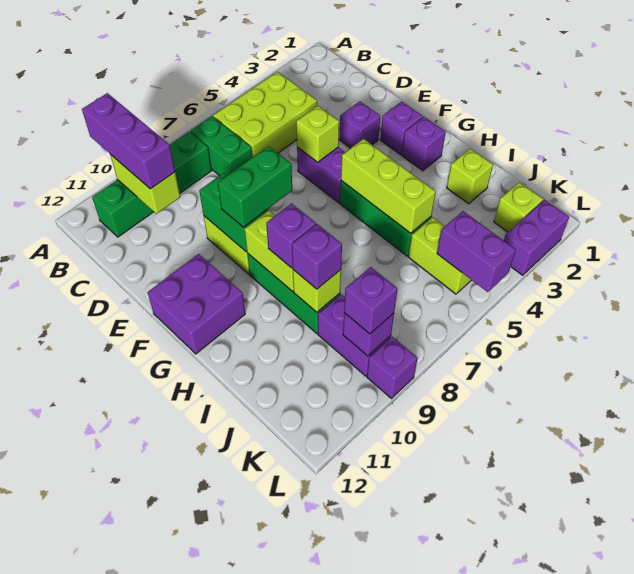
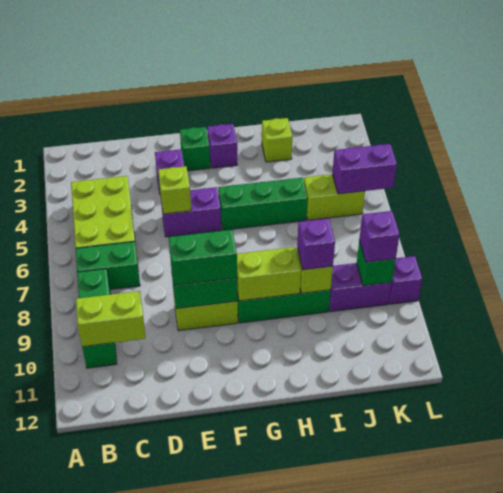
purple brick A10:C10 level 3 -> none
green brick B8:B11 level 1 -> green brick B8:B10 level 1
purple brick F2 level 1 -> green brick F2 level 1
green brick F8:F9 level 3 -> green brick E9:F9 level 3
purple brick F11:G12 level 1 -> none
lime brick G5:I5 level 2 -> none
purple brick H9 level 3 -> none
lime brick K2 level 1 -> none
purple brick K9 level 2 -> green brick K9 level 2
purple brick L2:L3 level 1 -> none

